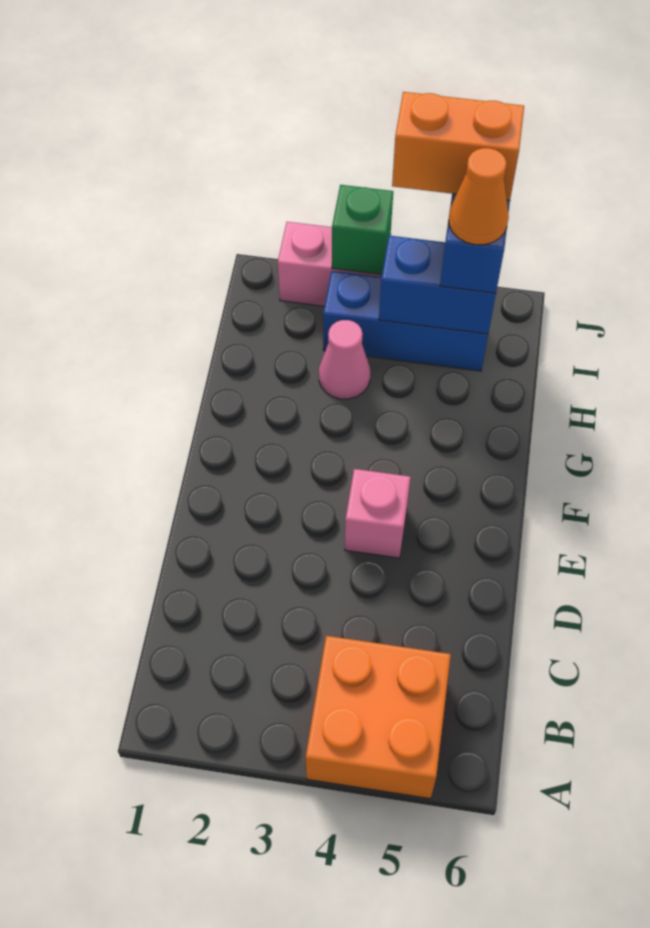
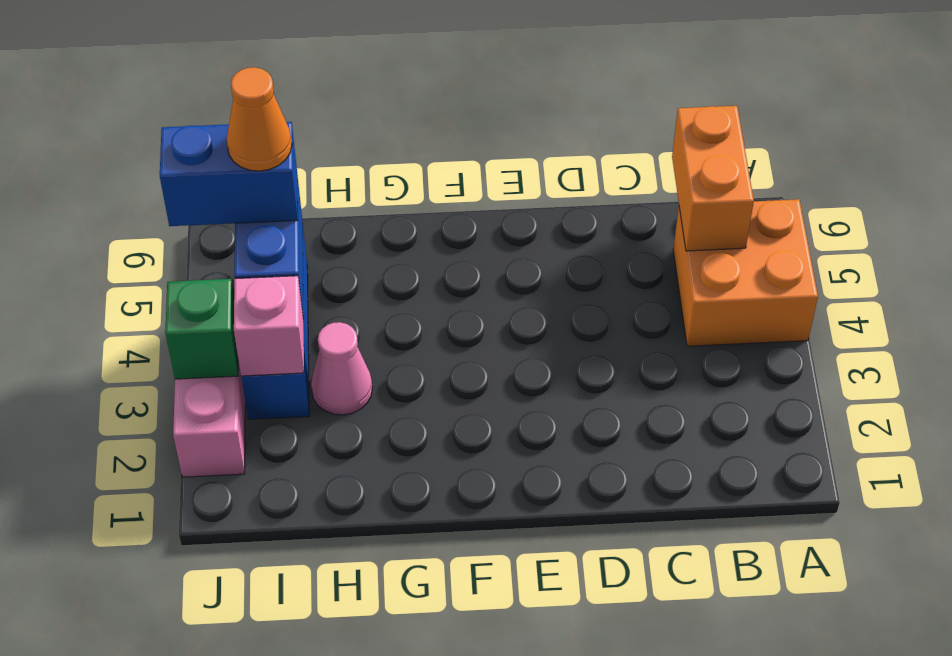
pink brick E4 level 1 -> pink brick I3 level 2
orange brick J4:J5 level 4 -> orange brick B5:B6 level 2

